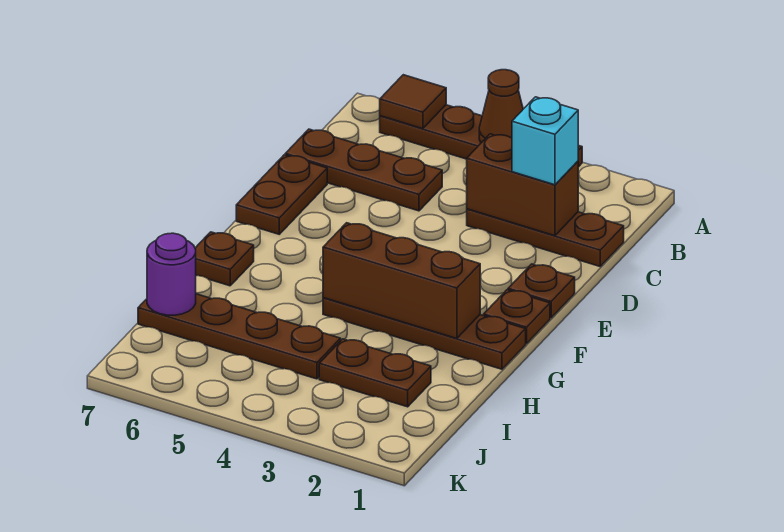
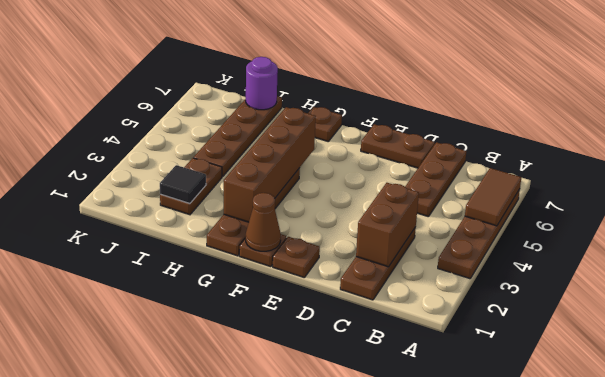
brown cone A4 level 2 -> brown cone F1 level 2
brown tile A6 level 2 -> brown tile A5:A6 level 2
cyan brick C2 level 3 -> none
brown brick G2:G4 level 2 -> brown brick G2:G5 level 2
none -> black tile I2 level 2

